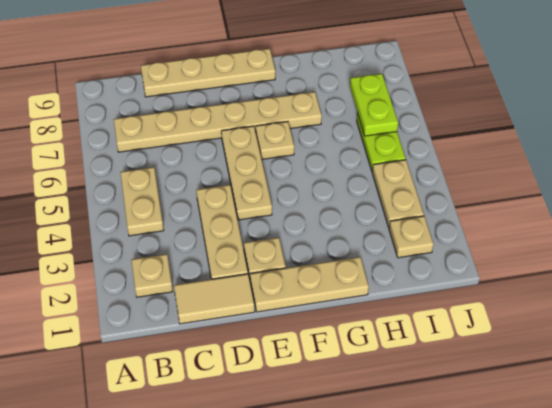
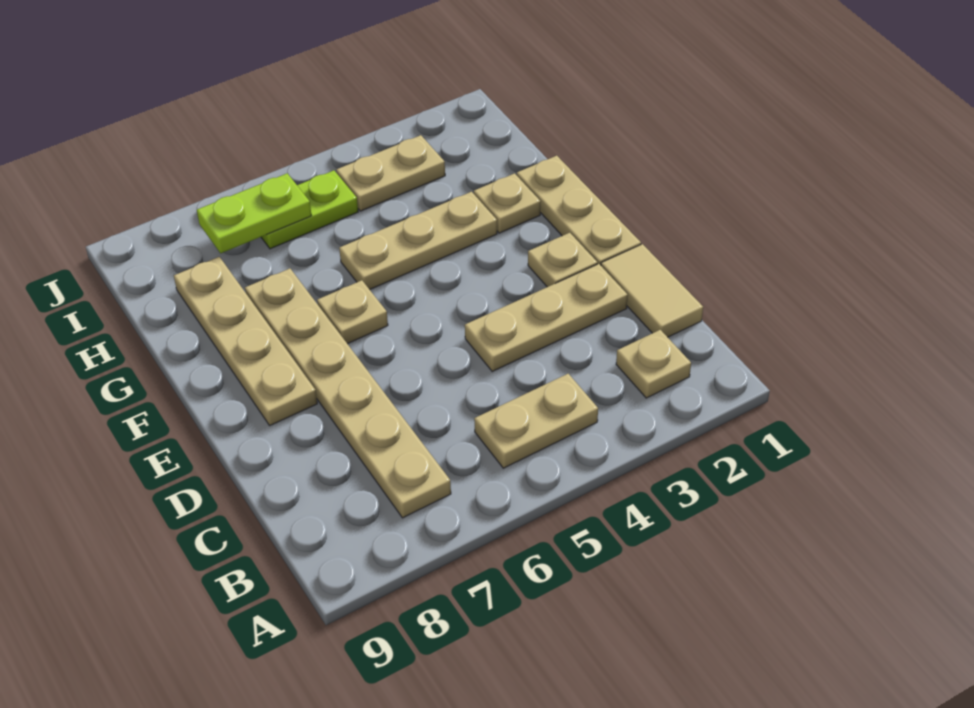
tan plate C9:F9 level 1 -> tan plate E8:H8 level 1
tan plate E4:E6 level 1 -> tan plate G3:G5 level 1
tan plate I2 level 1 -> tan plate G2 level 1

